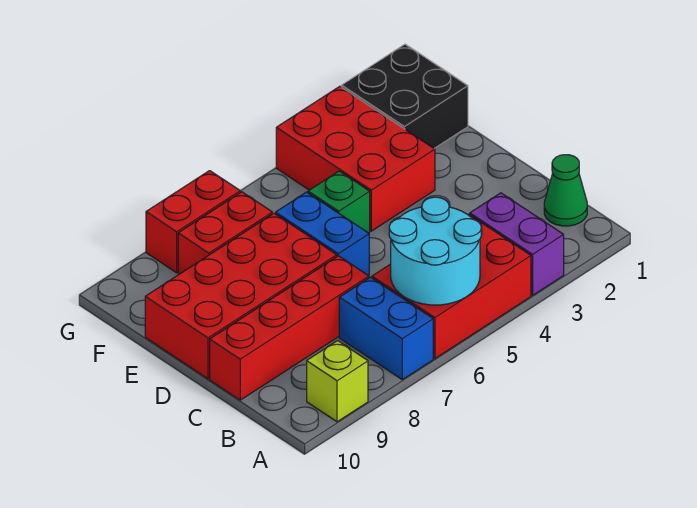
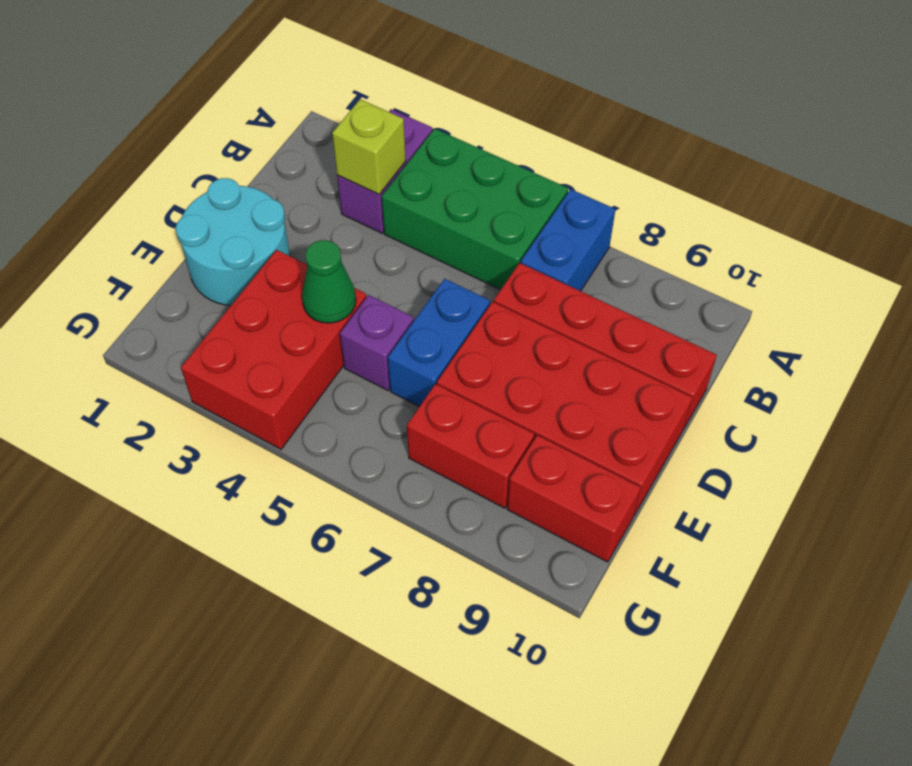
red brick A4:B6 level 1 -> green brick A4:B6 level 1
cyan round brick A5:B6 level 2 -> cyan round brick D1:E2 level 1
lime brick A9 level 1 -> lime brick B3 level 2
green cone B1 level 1 -> green cone E4 level 2
green brick E5 level 1 -> purple brick E5 level 1
black brick F1:G2 level 1 -> none
red brick G7:G8 level 1 -> red brick F9:F10 level 1

